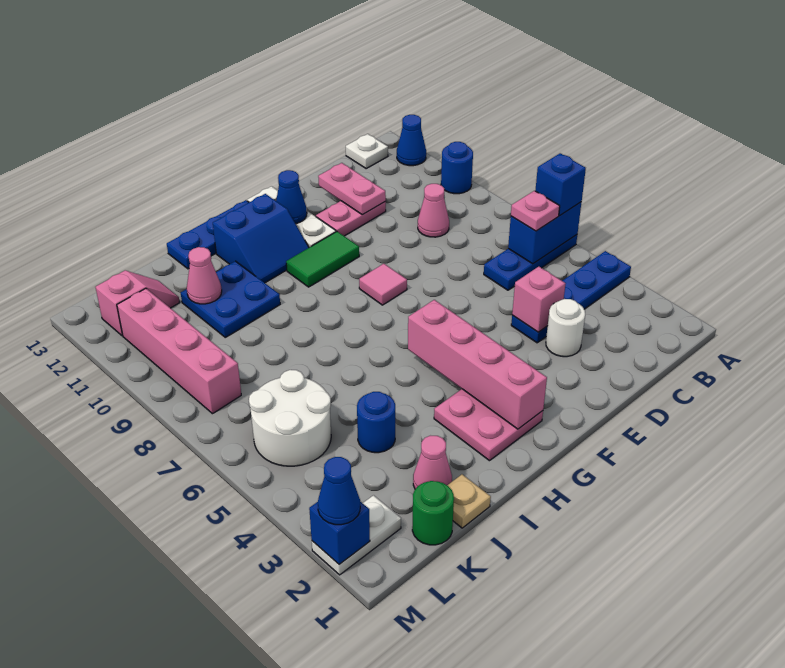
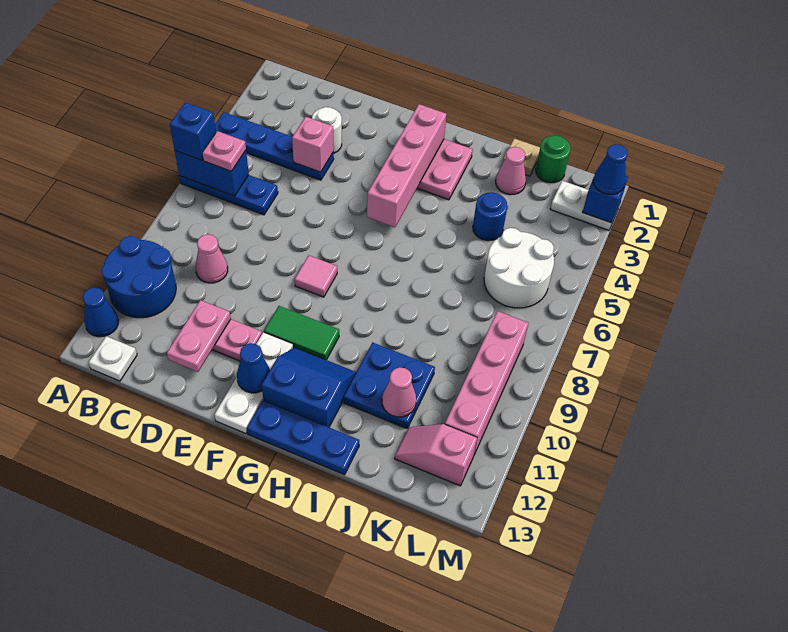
blue round brick A10 level 1 -> blue round brick A10:B11 level 1

